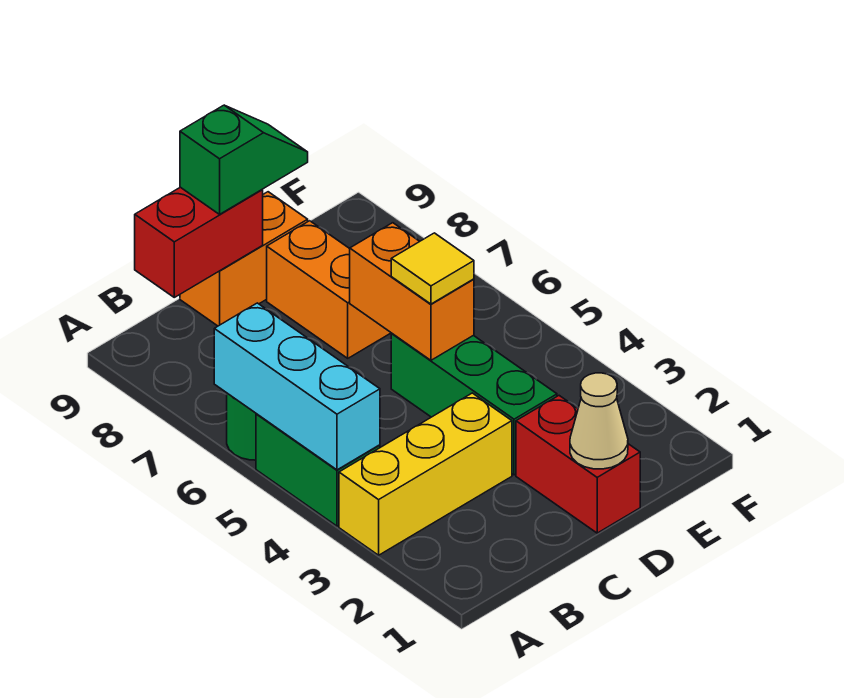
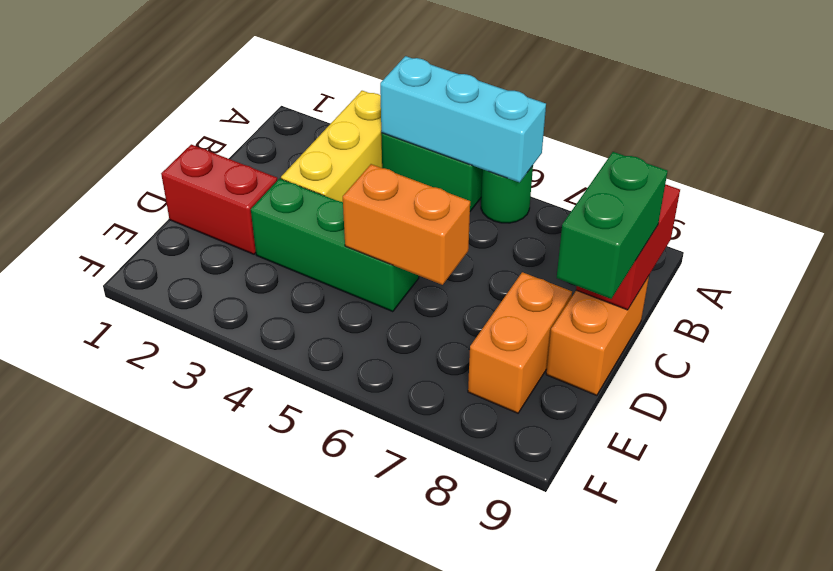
green slope C9:D9 level 3 top C -> green brick C9:D9 level 3
tan cone D1 level 2 -> none
yellow tile D5 level 3 -> none
orange brick D7:D8 level 1 -> orange brick D8:E8 level 1

